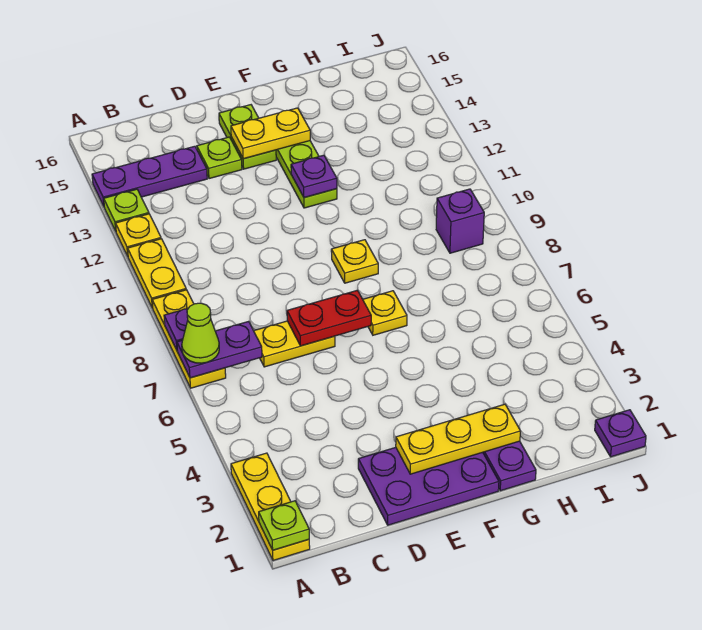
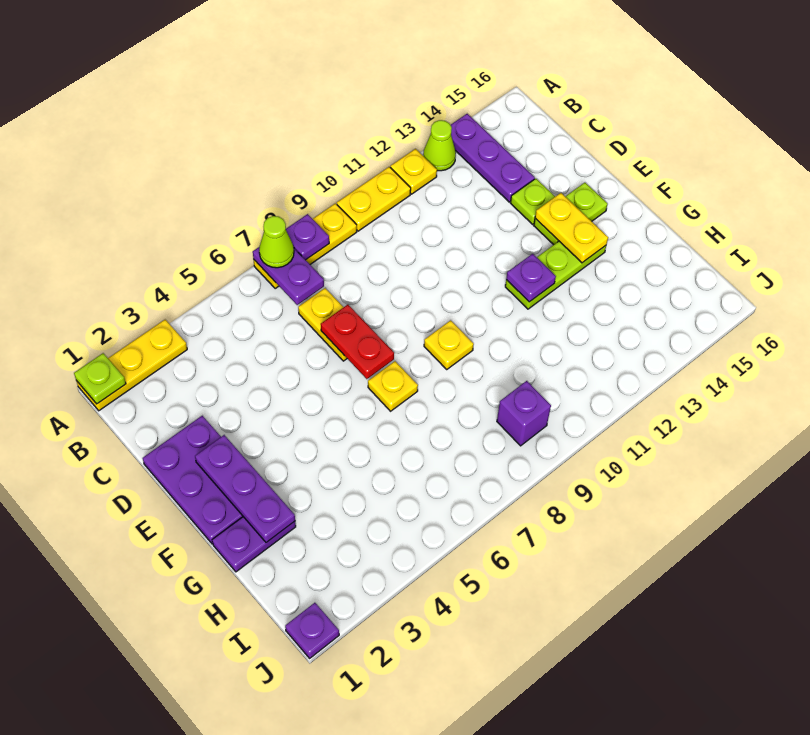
lime plate A13 level 1 -> lime cone A13 level 1
yellow plate E2:G2 level 2 -> purple plate E2:G2 level 2

